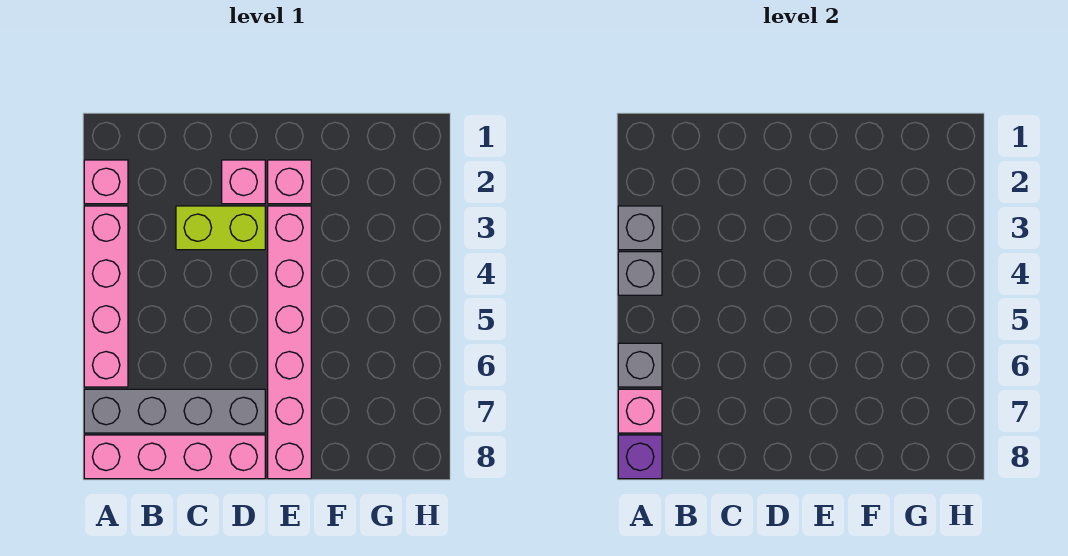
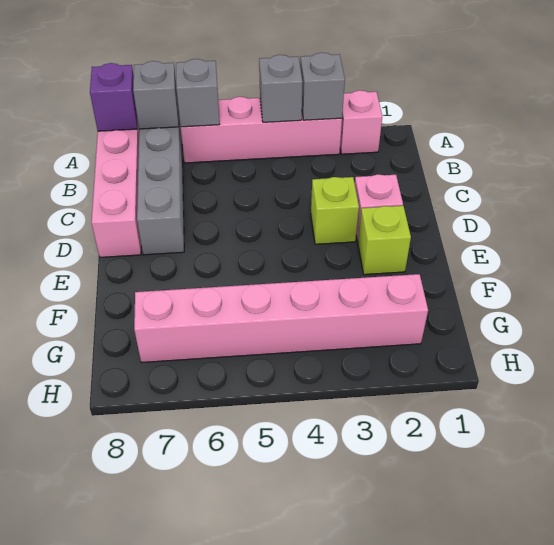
pink brick A7 level 2 -> grey brick A7 level 2
lime brick C3:D3 level 1 -> lime brick D3 level 1
pink brick E2 level 1 -> lime brick E2 level 1
pink brick E3:E8 level 1 -> pink brick G2:G7 level 1

